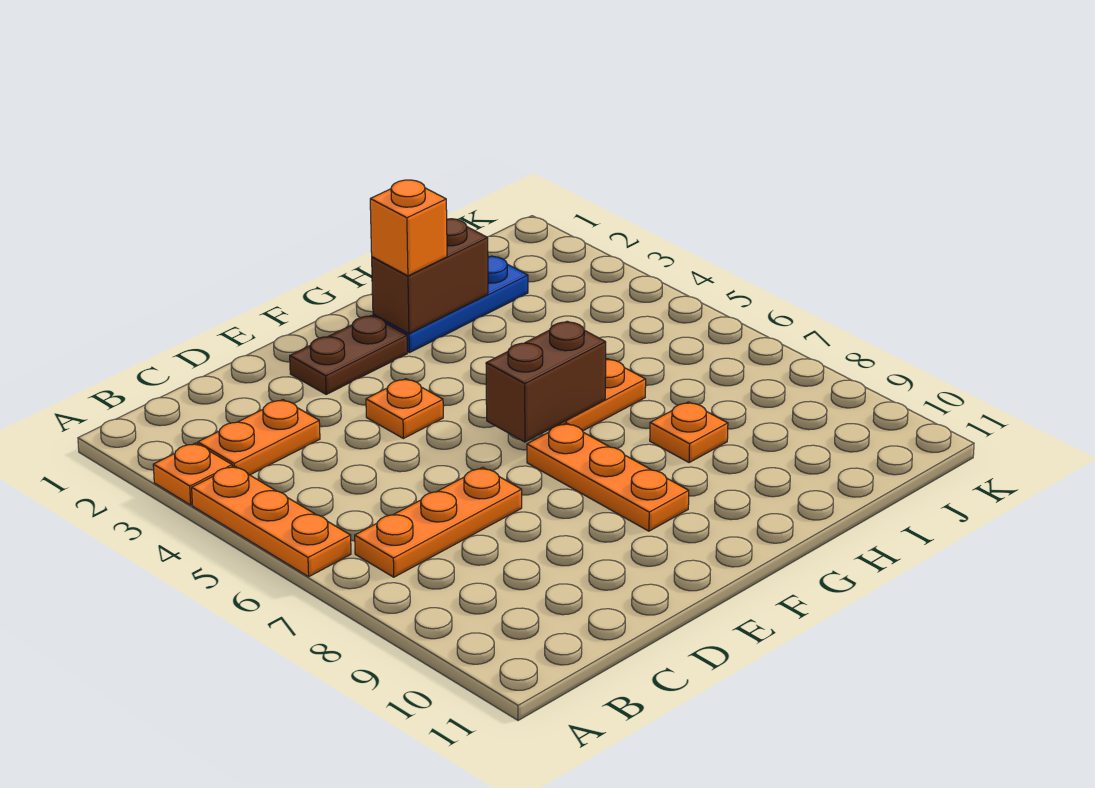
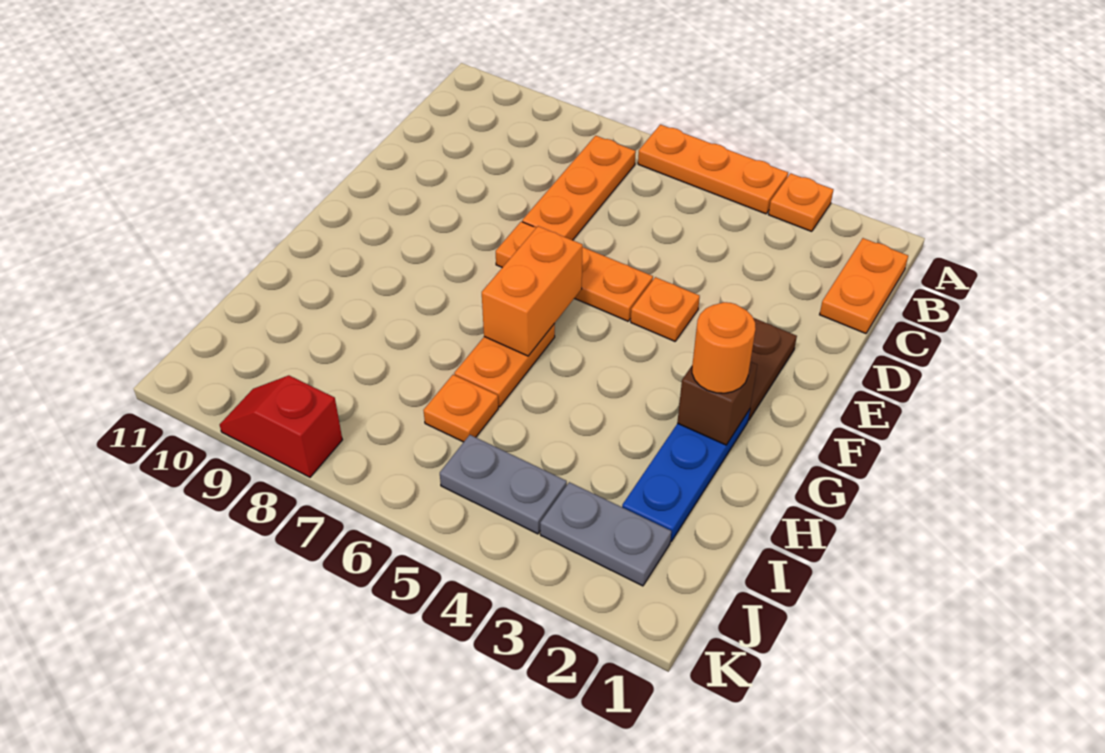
orange plate B3:C3 level 1 -> orange plate B1:C1 level 1
brown brick F6:G6 level 2 -> orange brick F6:G6 level 2
orange plate F7:F9 level 1 -> orange plate E5:E7 level 1
brown brick G2:H2 level 2 -> brown brick G2 level 2
orange brick G2 level 3 -> orange round brick G2 level 3
orange plate H8 level 1 -> orange plate I6 level 1
none -> grey plate J2:J3 level 1
none -> grey plate J4:J5 level 1
none -> red slope K8:K9 level 1 top 8

